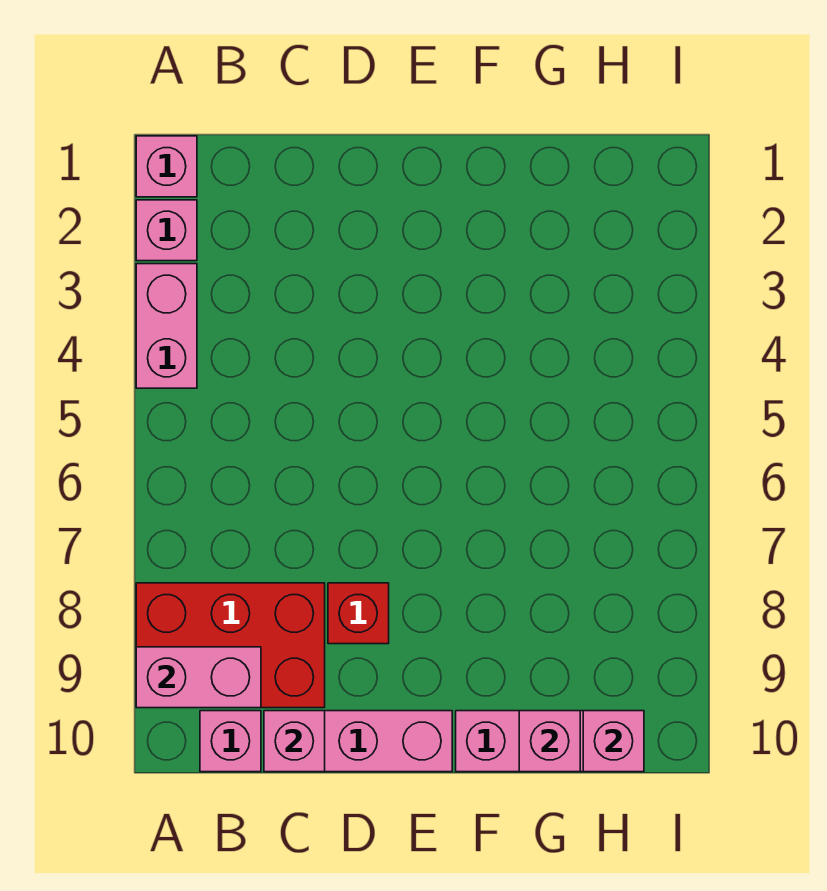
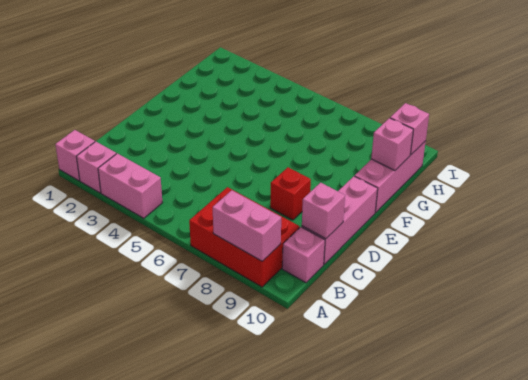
red brick A8:C9 level 1 -> red brick A7:B9 level 1
pink brick A9:B9 level 2 -> pink brick A8:A9 level 2

